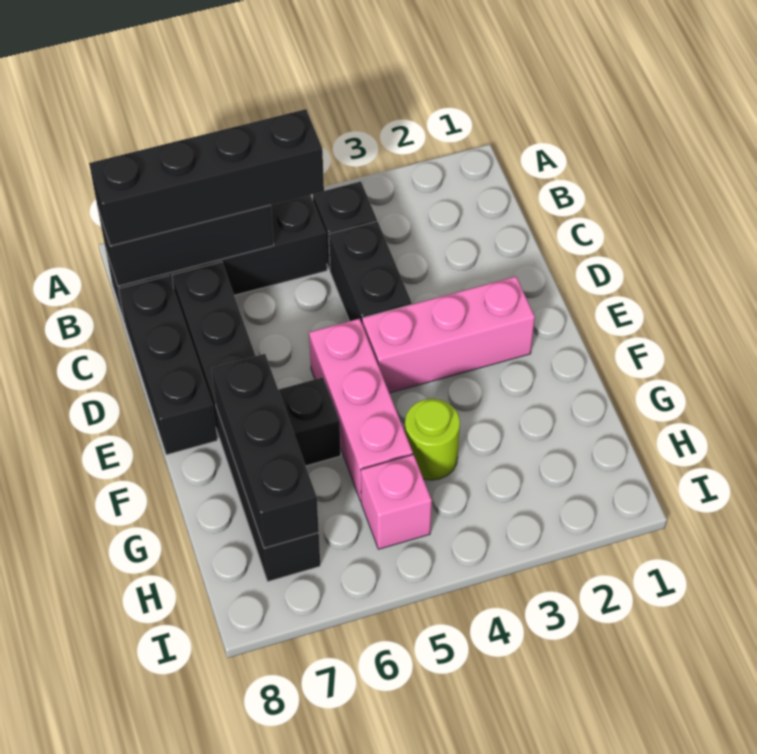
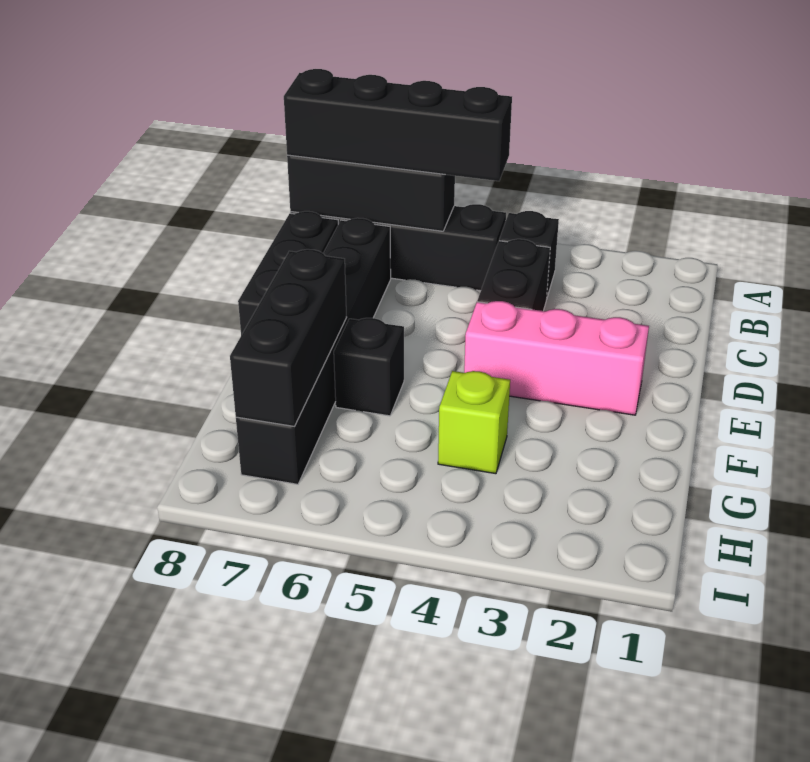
pink brick E5:G5 level 1 -> none
lime round brick G4 level 1 -> lime brick G4 level 1
pink brick H5 level 1 -> none

